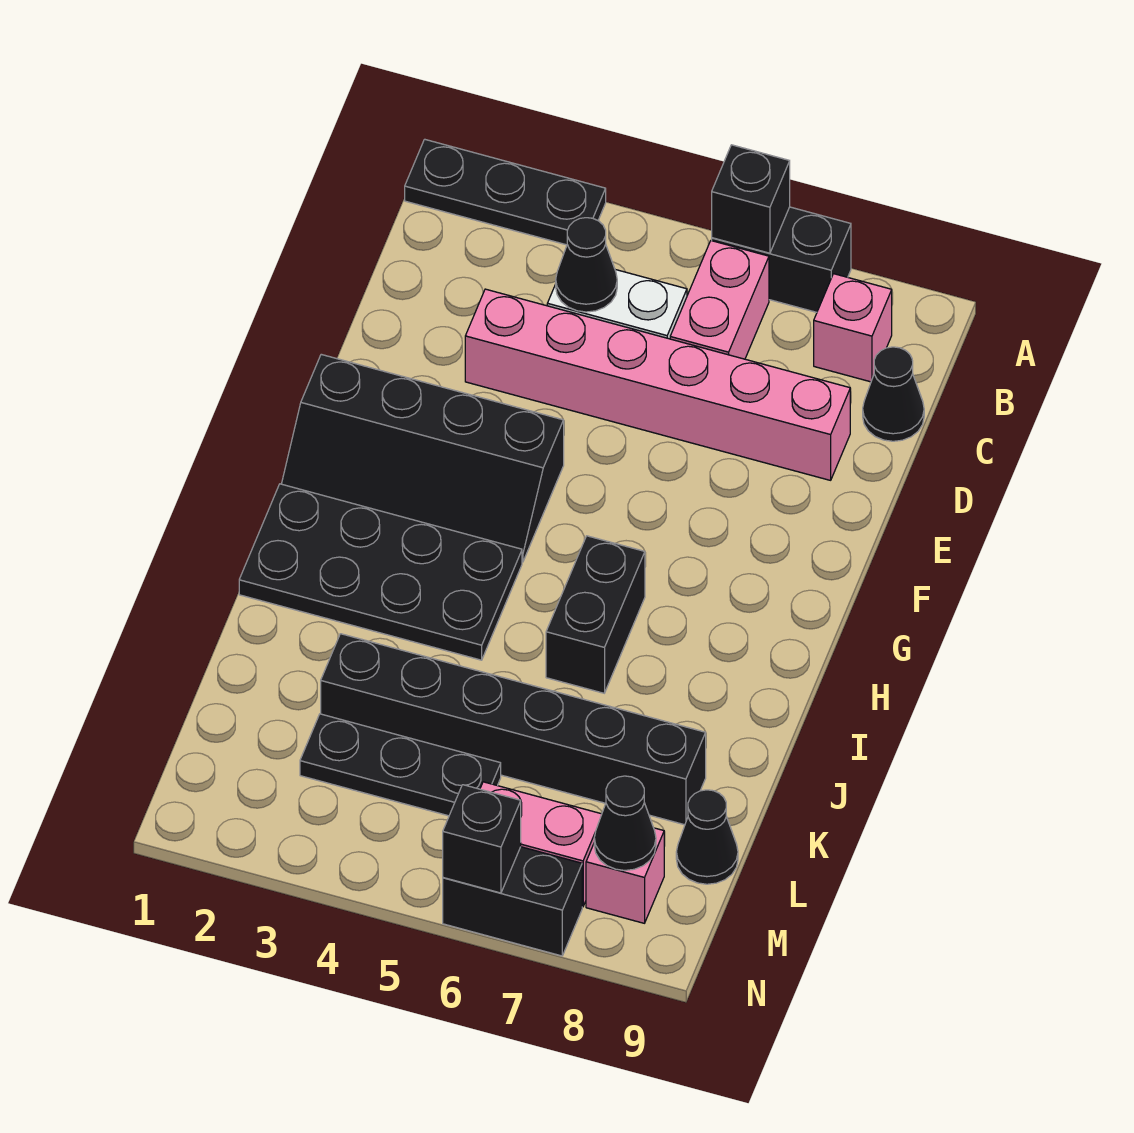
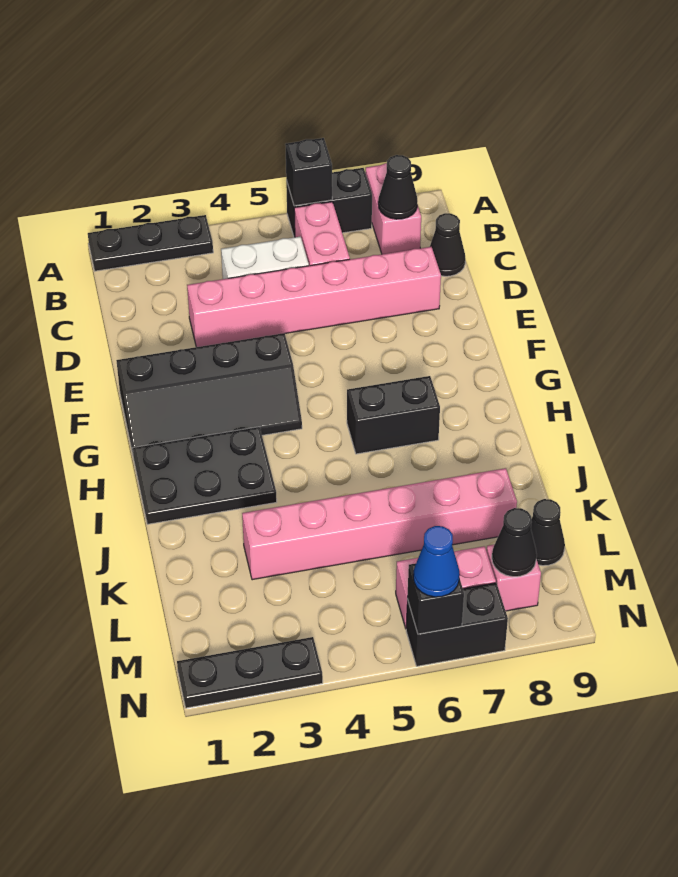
pink brick B8 level 1 -> pink brick A8:B8 level 1
black cone C4 level 2 -> black cone B8 level 2
black plate H1:I4 level 1 -> black plate H1:I3 level 1
black brick H6:I6 level 1 -> black brick H6:H7 level 1
black brick K3:K8 level 1 -> pink brick K3:K8 level 1
black plate L3:L5 level 1 -> black plate N1:N3 level 1
none -> blue cone N6 level 3

